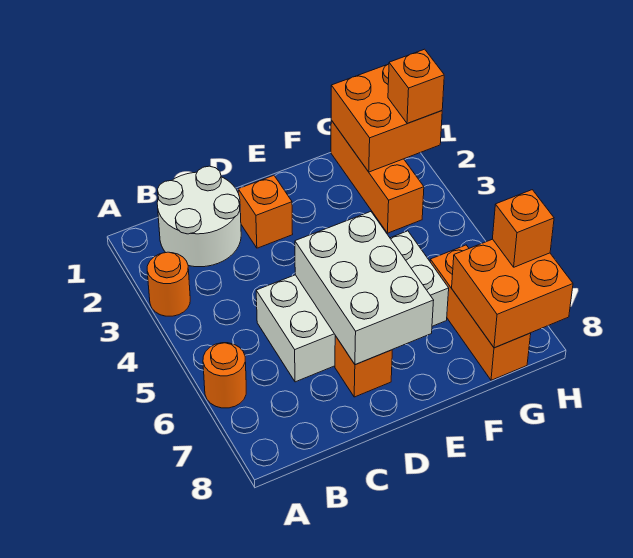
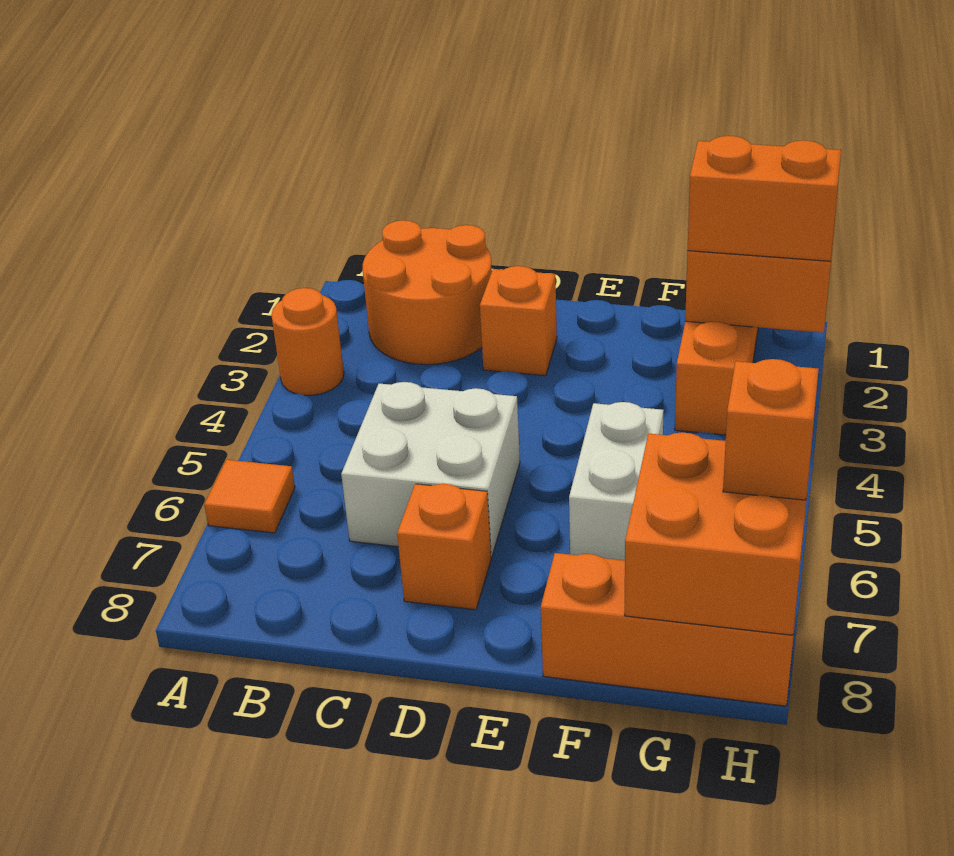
orange round brick A6 level 1 -> orange tile A6 level 1
white round brick B1:C2 level 1 -> orange round brick B1:C2 level 1
white brick D5:E7 level 2 -> none
orange brick G6:G8 level 1 -> orange brick F8:H8 level 1
orange brick H2 level 3 -> orange brick G2:H2 level 3

